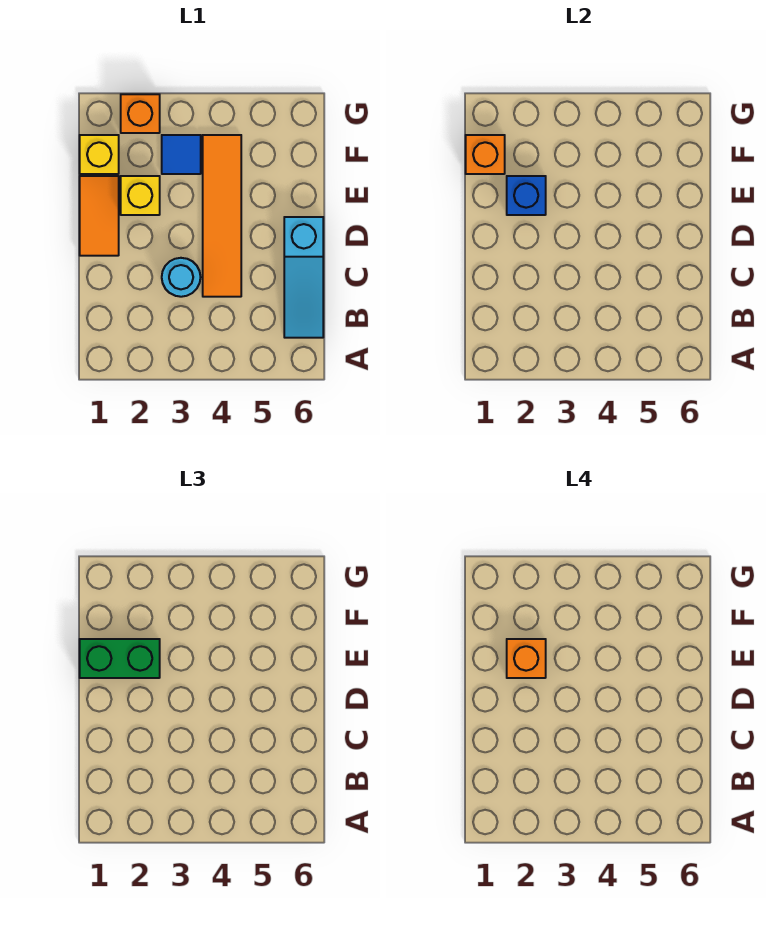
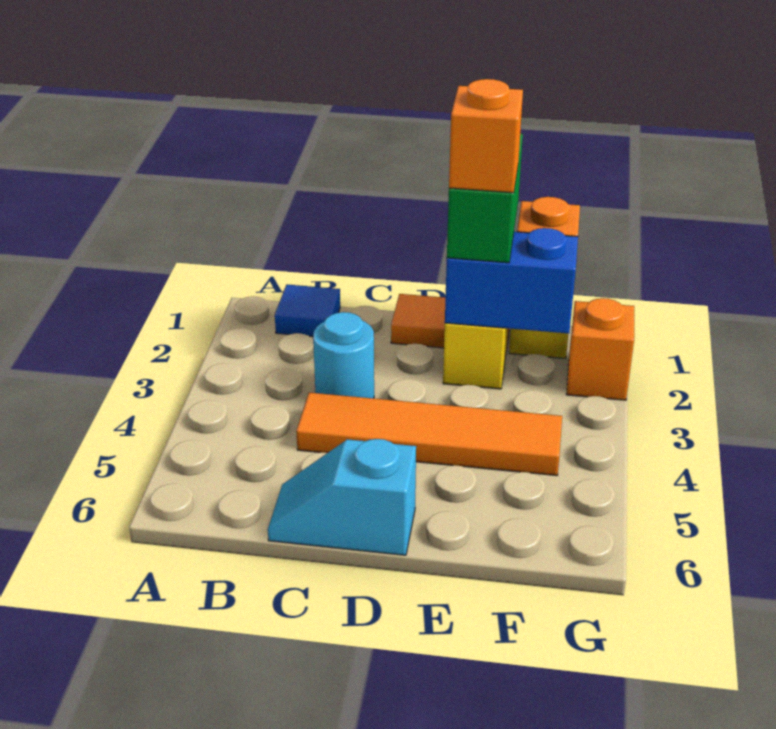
cyan slope B6:D6 level 1 top D -> cyan slope C6:D6 level 1 top D
blue brick E2 level 2 -> blue brick E2:F2 level 2
blue tile F3 level 1 -> blue tile B1 level 1

